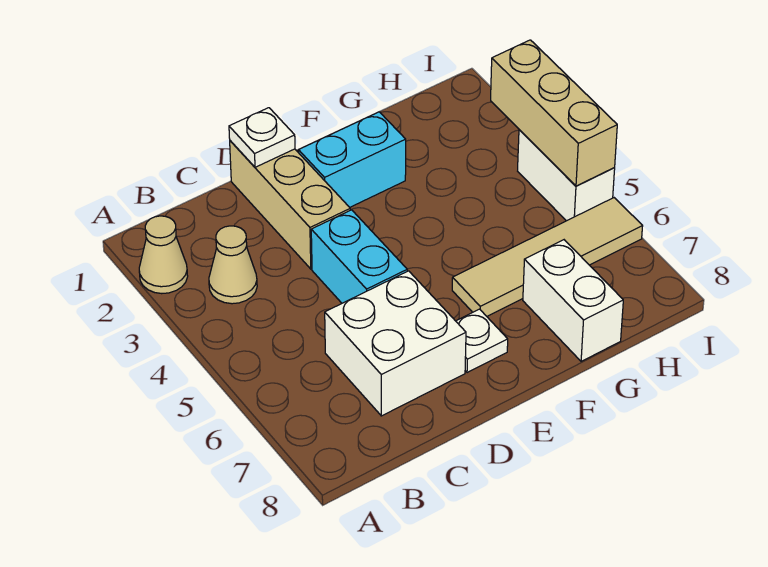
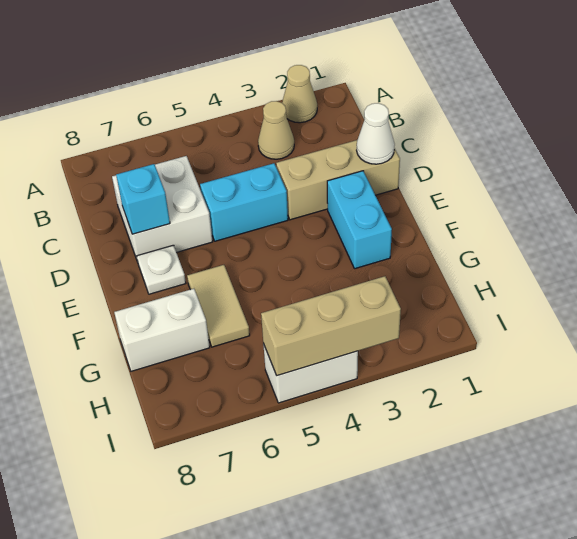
white plate D1 level 2 -> white cone D1 level 2
none -> cyan brick D7 level 2
tan tile F6:I6 level 1 -> tan tile F6:G6 level 1

